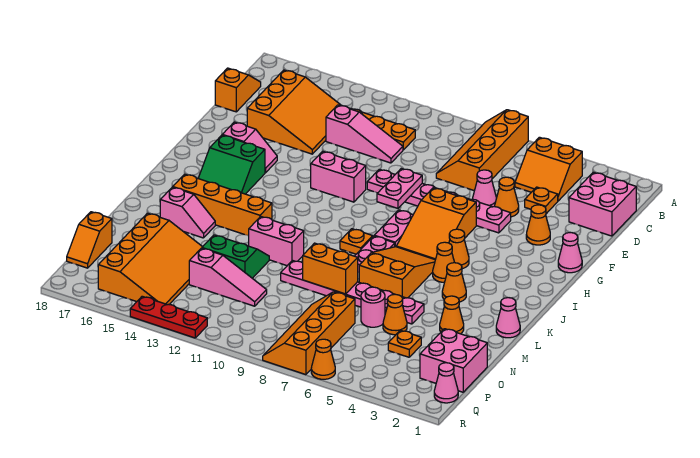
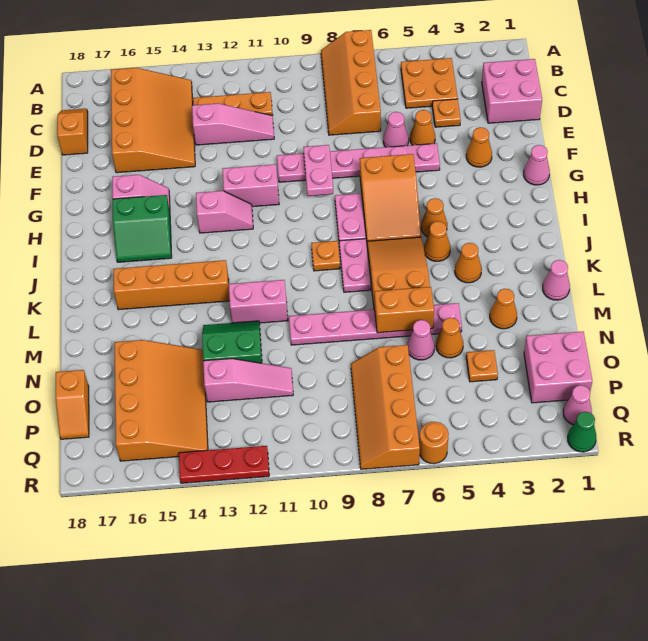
orange slope B4:C5 level 1 top B -> orange plate B4:C5 level 1
orange slope C14:E16 level 1 top 16 -> orange slope B14:E16 level 1 top 16
pink slope L15:L16 level 1 top 16 -> pink slope H12:H13 level 1 top 13
orange brick M8:M9 level 2 -> orange brick M6:M7 level 2
pink round brick N6 level 1 -> pink cone N6 level 1
none -> green cone R1 level 1
orange cone R6 level 1 -> orange round brick R6 level 1

